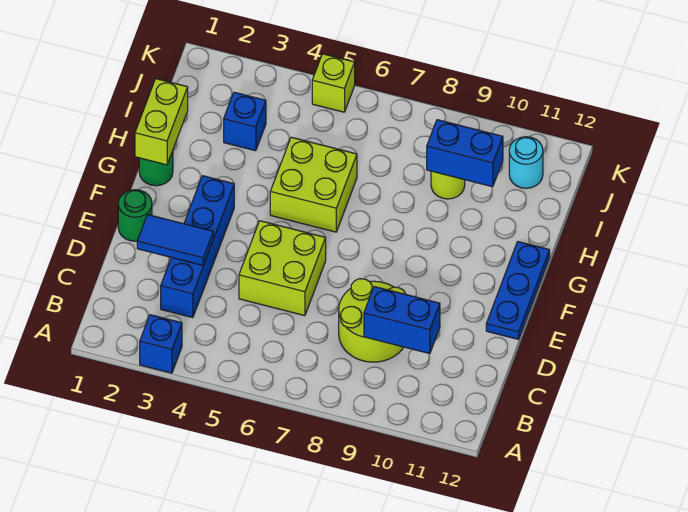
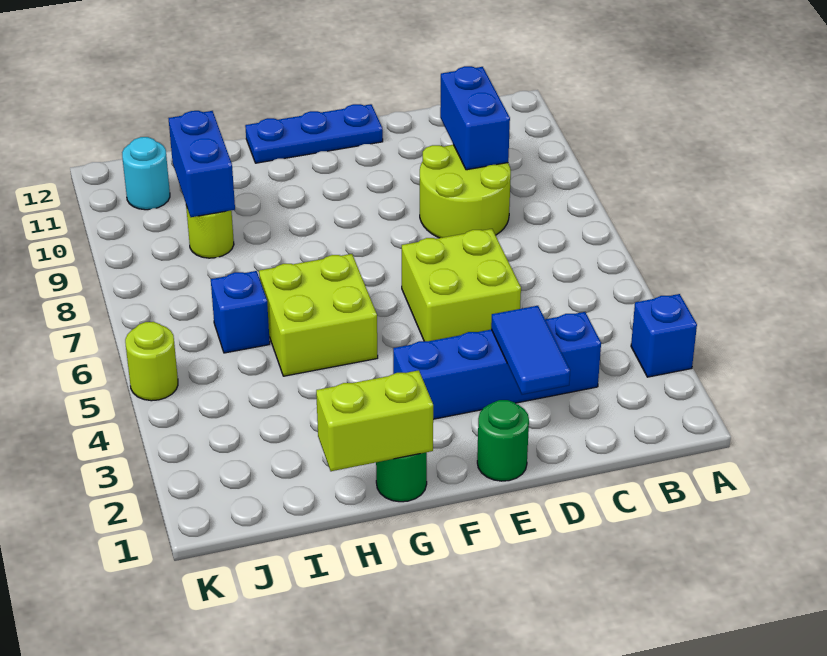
blue brick I3 level 1 -> blue brick I6 level 1
lime brick K5 level 1 -> lime round brick K5 level 1

